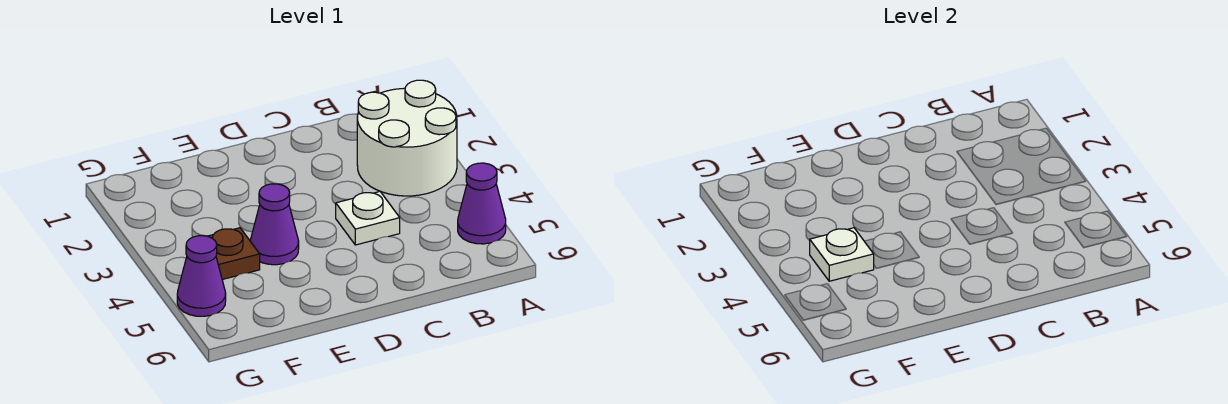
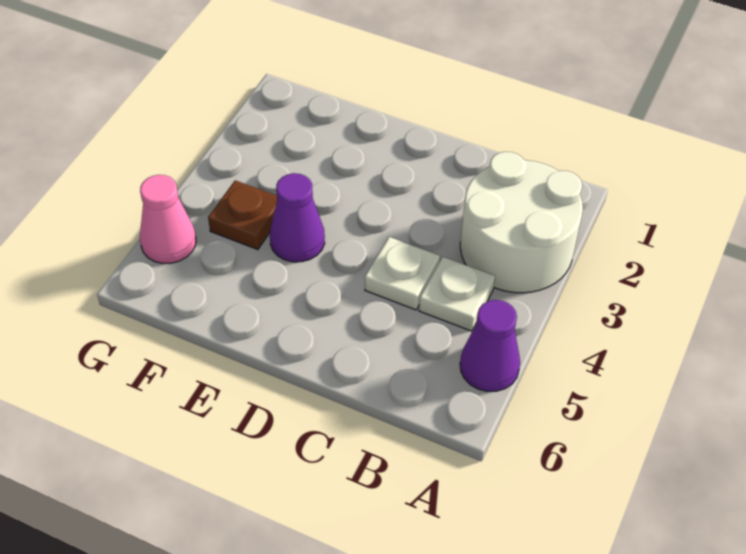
white plate F4 level 2 -> white plate B4 level 1
purple cone G5 level 1 -> pink cone G5 level 1

